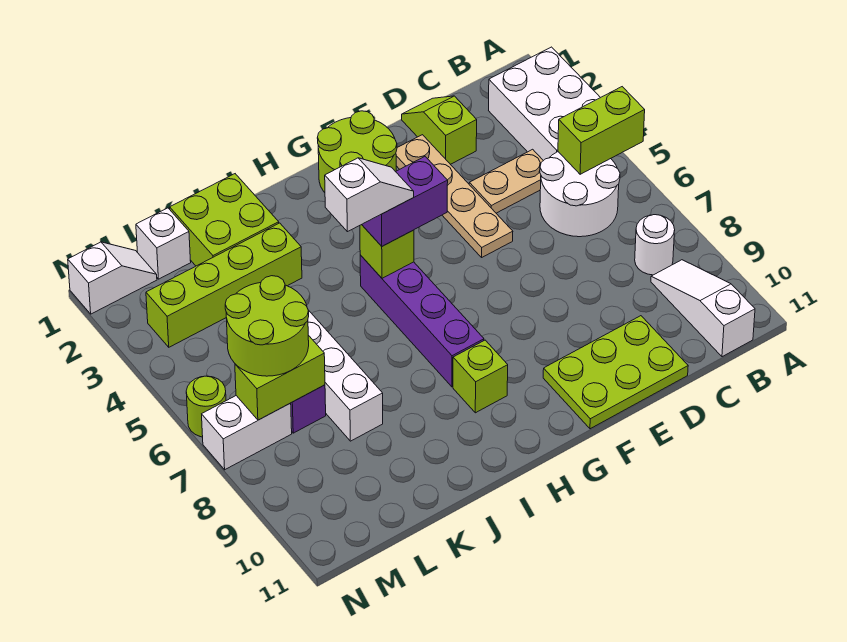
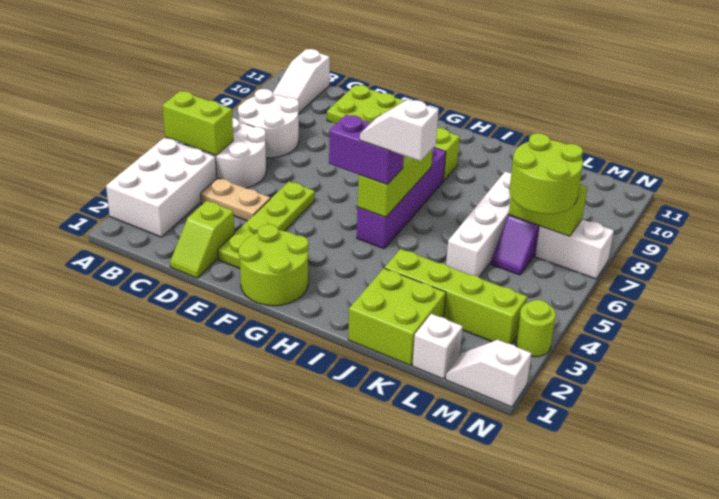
white round brick B8 level 1 -> white round brick B7:C8 level 1
tan plate E2:E5 level 1 -> lime plate E2:E5 level 1
lime brick H5 level 2 -> lime brick H5:H7 level 2
lime round brick N6 level 1 -> lime round brick N3 level 1

